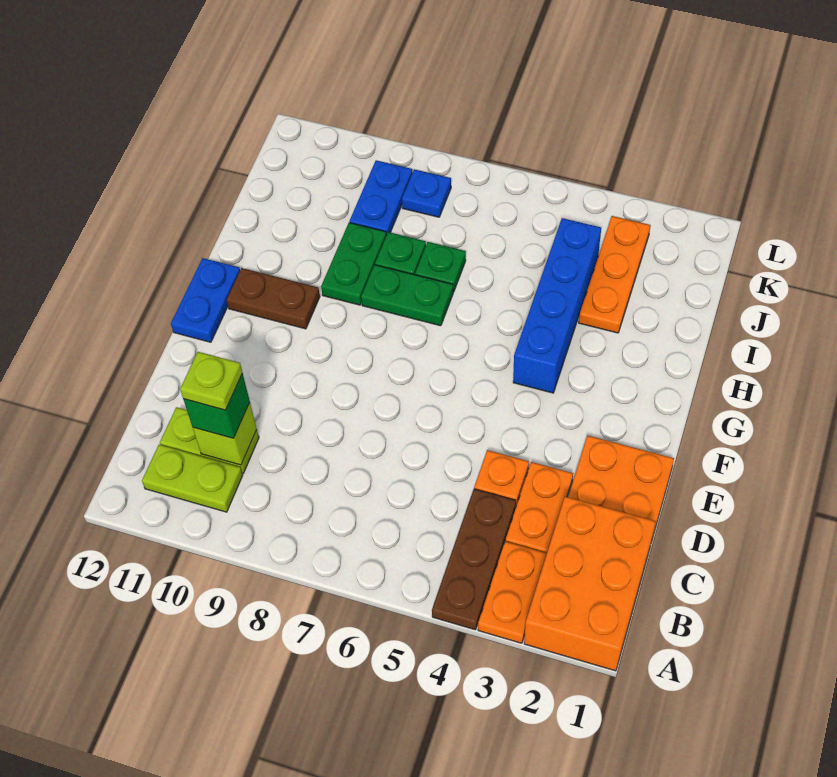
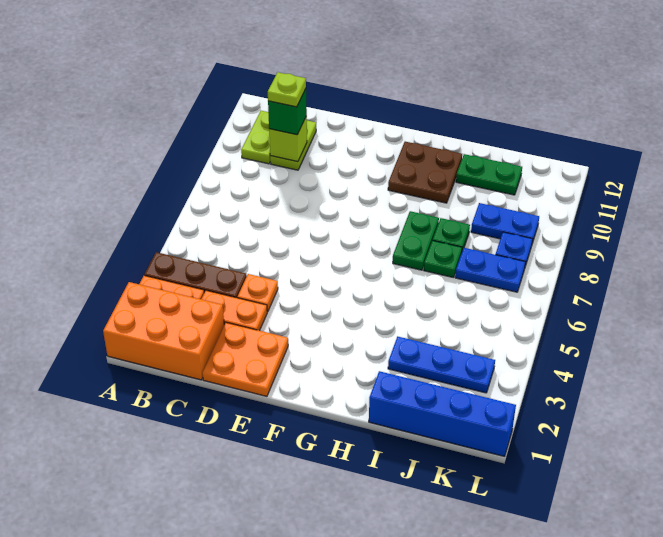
blue plate F12:G12 level 1 -> blue plate J7:K7 level 1
blue brick G4:J4 level 1 -> blue brick I1:L1 level 1
brown plate G10:G11 level 1 -> brown plate G10:H11 level 1
green plate H9:I9 level 1 -> green plate I11:J11 level 1
orange plate I3:K3 level 1 -> blue plate I3:K3 level 1

